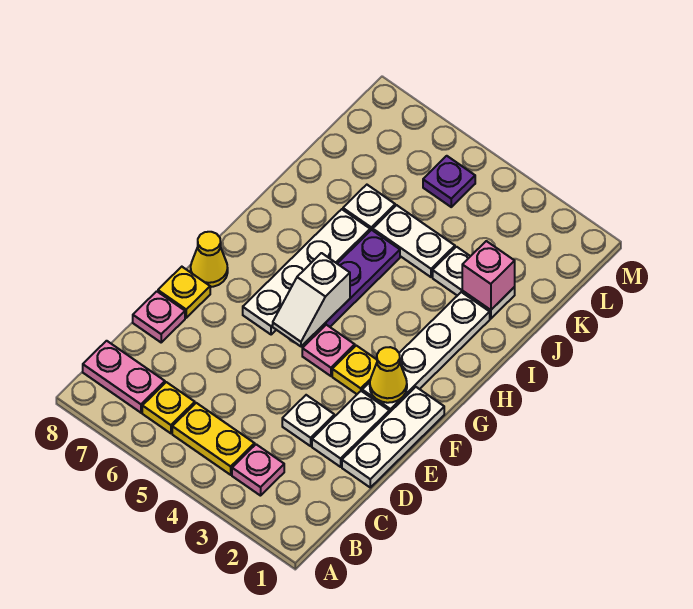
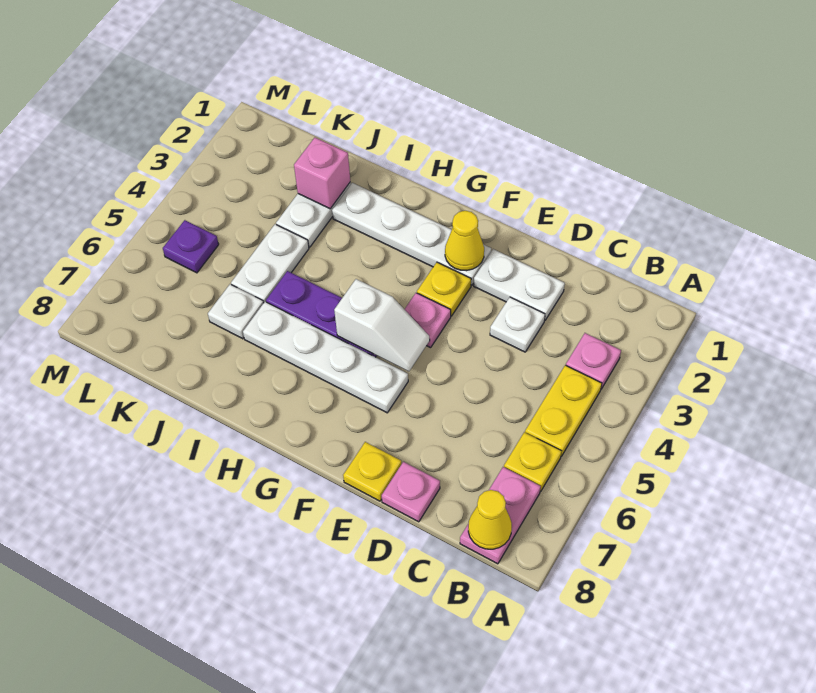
white plate D1:F1 level 1 -> none
yellow cone F8 level 1 -> yellow cone B8 level 2

